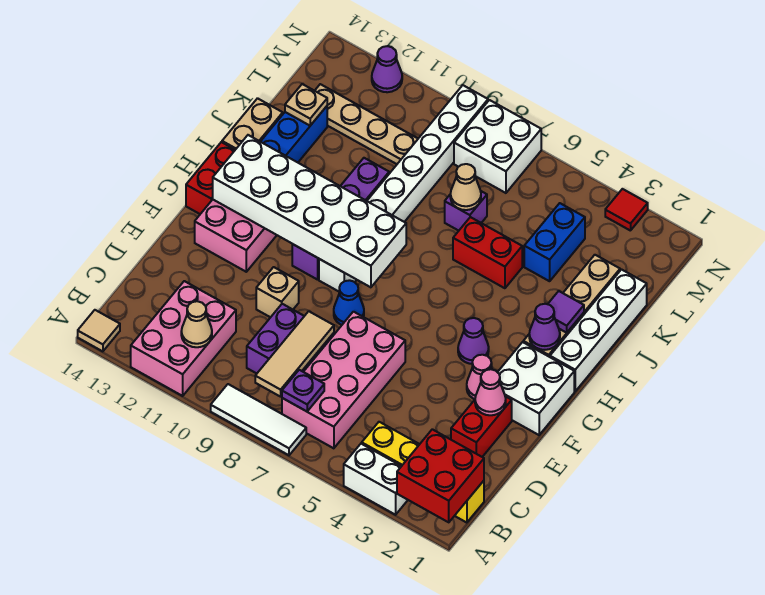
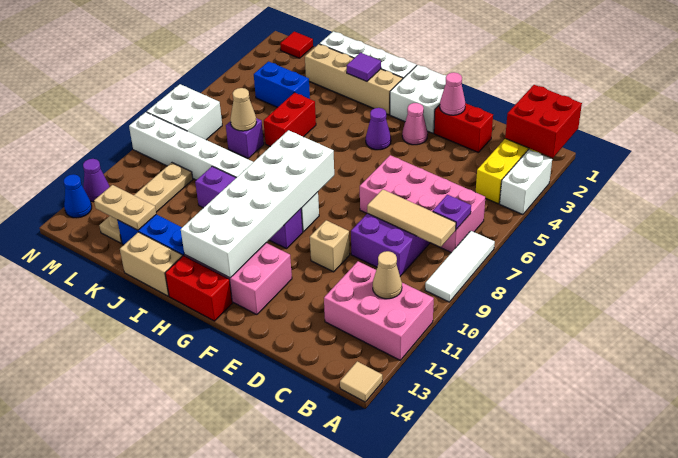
blue cone F8 level 1 -> blue cone N13 level 1
purple cone H2 level 2 -> none
tan plate K13 level 2 -> tan plate K13:L13 level 2
red tile N3 level 1 -> red tile M1 level 1

